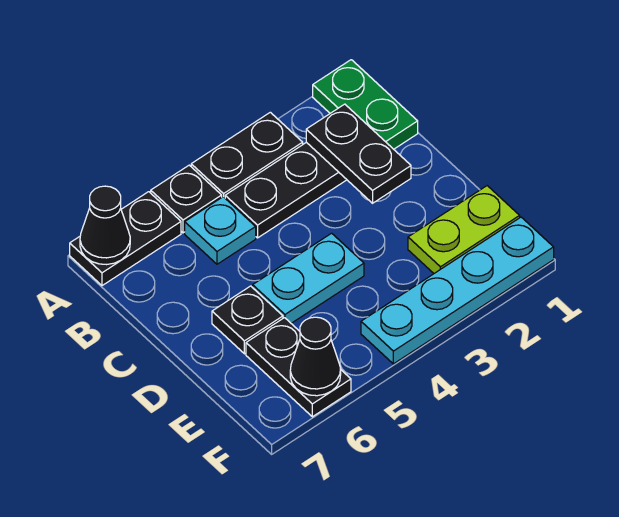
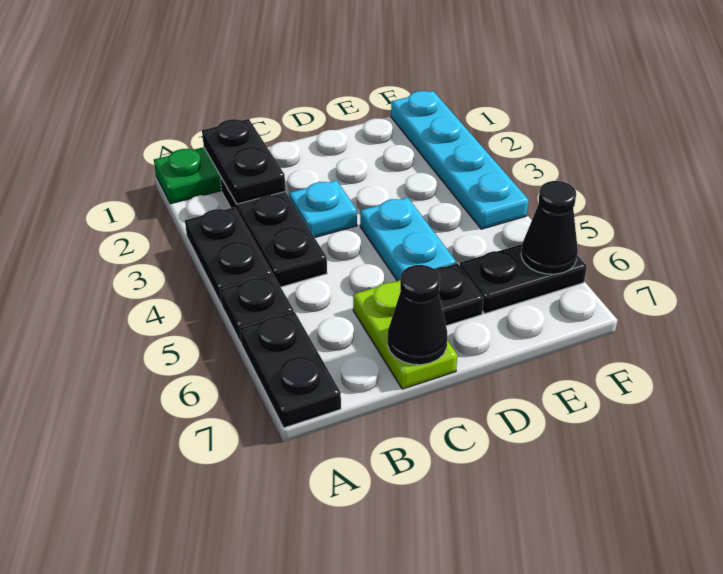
black cone A7 level 2 -> black cone C7 level 2
black plate B2:C2 level 2 -> black plate B1:B2 level 2
cyan plate B5 level 1 -> cyan plate C3 level 1
lime plate E1:E2 level 1 -> lime plate C6:C7 level 1

